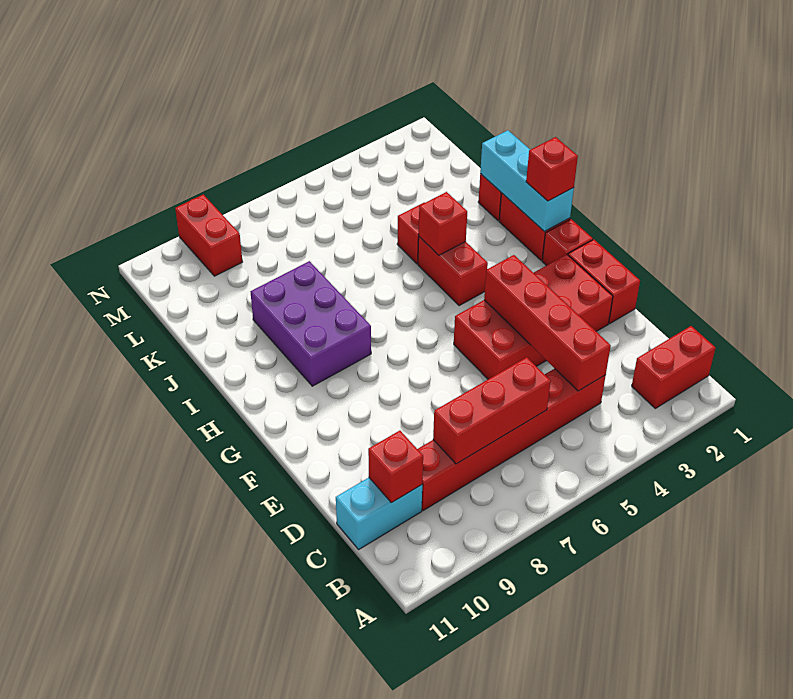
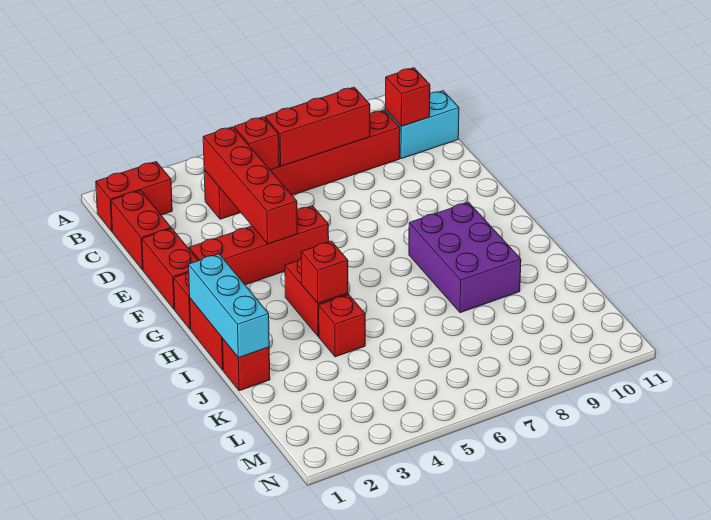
red brick E2:F5 level 1 -> red brick F2:F5 level 1
red brick H1 level 3 -> red brick C5 level 2
red brick M9:N9 level 1 -> red brick C1:D1 level 1

